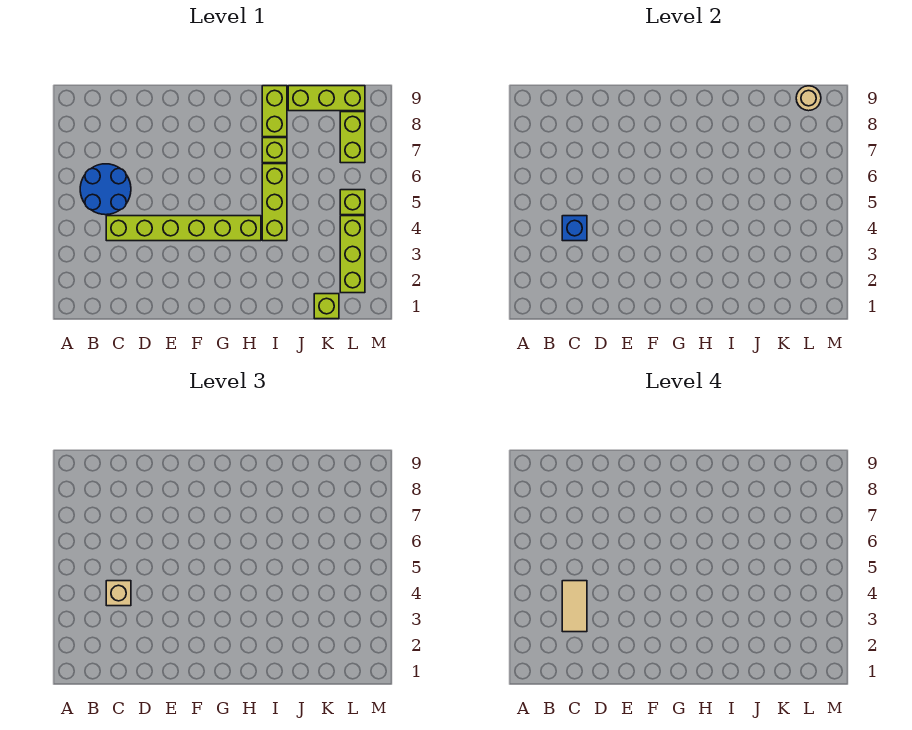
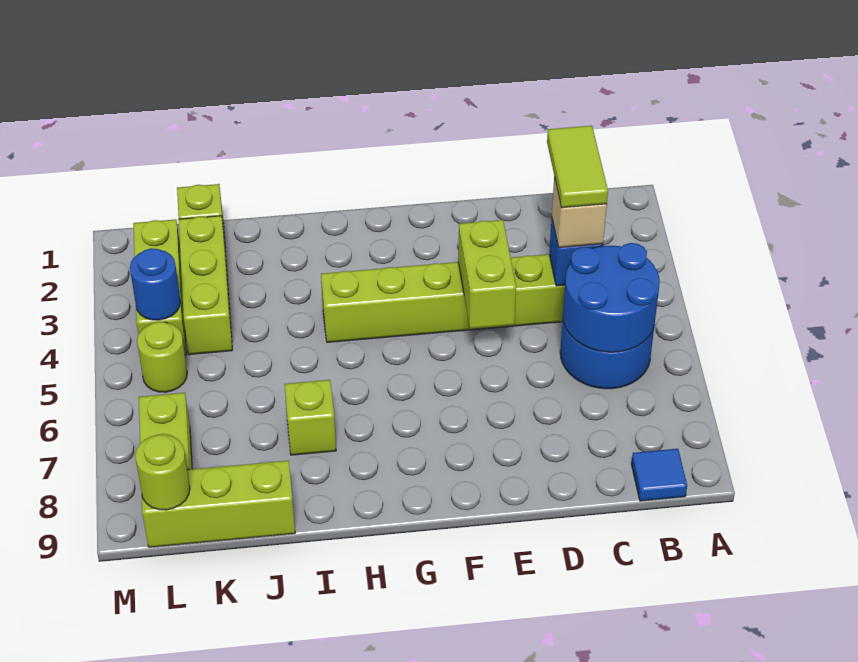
none -> blue round brick B5:C6 level 2
none -> blue tile B9 level 1
tan tile C3:C4 level 4 -> lime tile C3:C4 level 4
lime brick I4:I6 level 1 -> lime brick K2:K4 level 1
lime brick I8:I9 level 1 -> lime brick E4:E5 level 2
none -> blue round brick L4 level 2
lime brick L5 level 1 -> lime round brick L5 level 1
tan round brick L9 level 2 -> lime round brick L9 level 2

